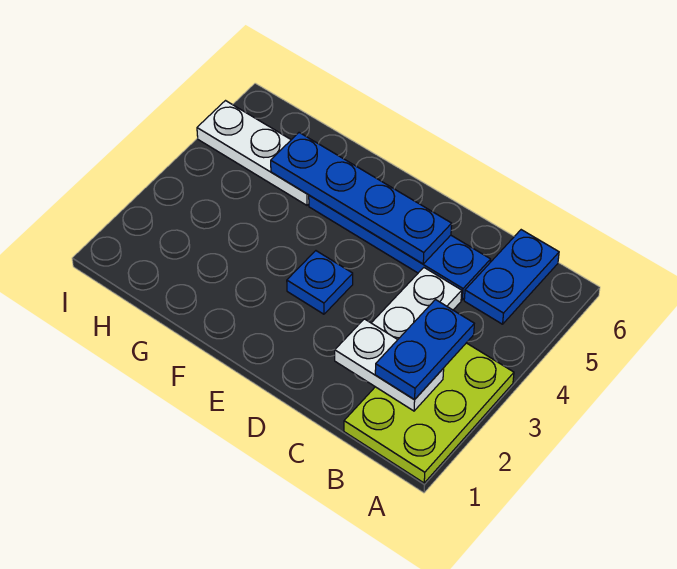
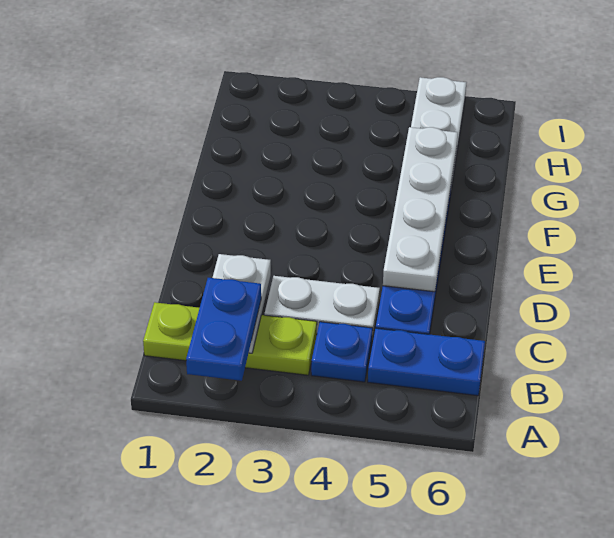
lime plate A1:B3 level 1 -> lime plate B1:B3 level 1
blue plate B2:B3 level 3 -> blue plate A2:B2 level 3
blue plate D5:G5 level 2 -> white plate D5:G5 level 2
blue plate E3 level 1 -> blue plate B4 level 1

